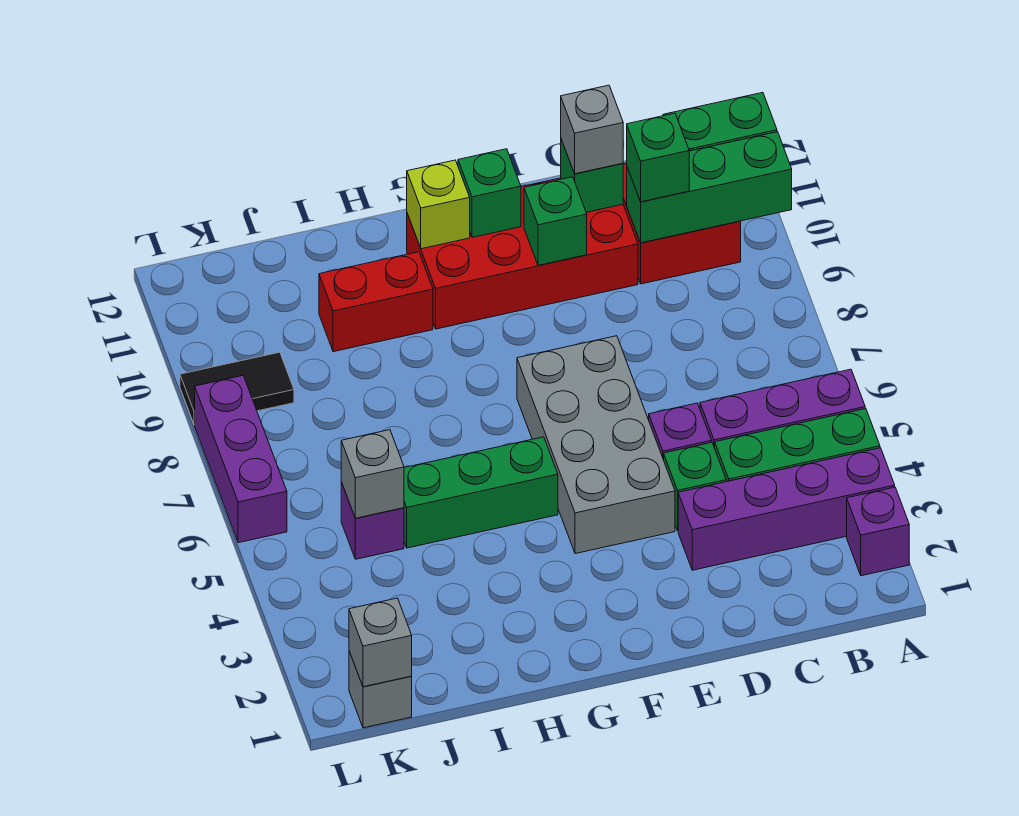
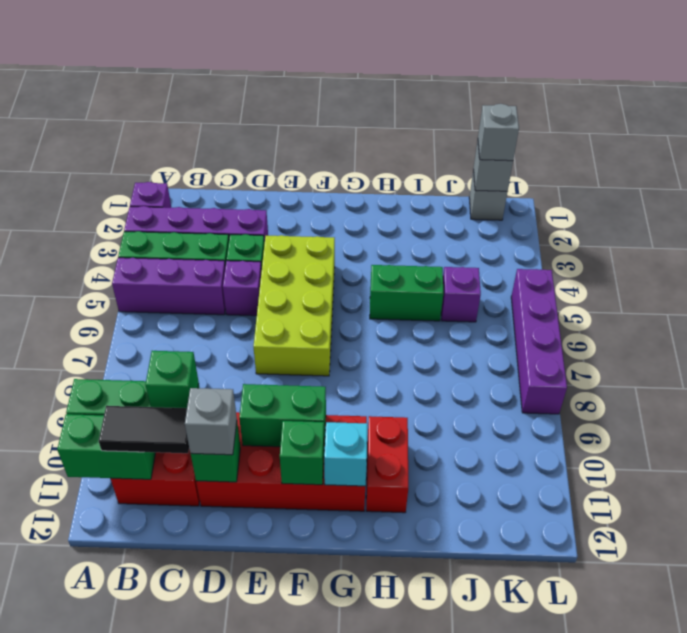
grey brick E4:F7 level 1 -> lime brick E4:F7 level 1
green brick E10 level 2 -> green brick E10:F10 level 2
green brick G5:I5 level 1 -> green brick H5:I5 level 1
lime brick G11 level 2 -> cyan brick G11 level 2
red brick H10:I10 level 1 -> red brick H10:H11 level 1
grey brick J5 level 2 -> grey brick K1 level 3
black tile K9:L9 level 1 -> black tile B11:C11 level 3
purple brick L6:L8 level 1 -> purple brick L5:L8 level 1

